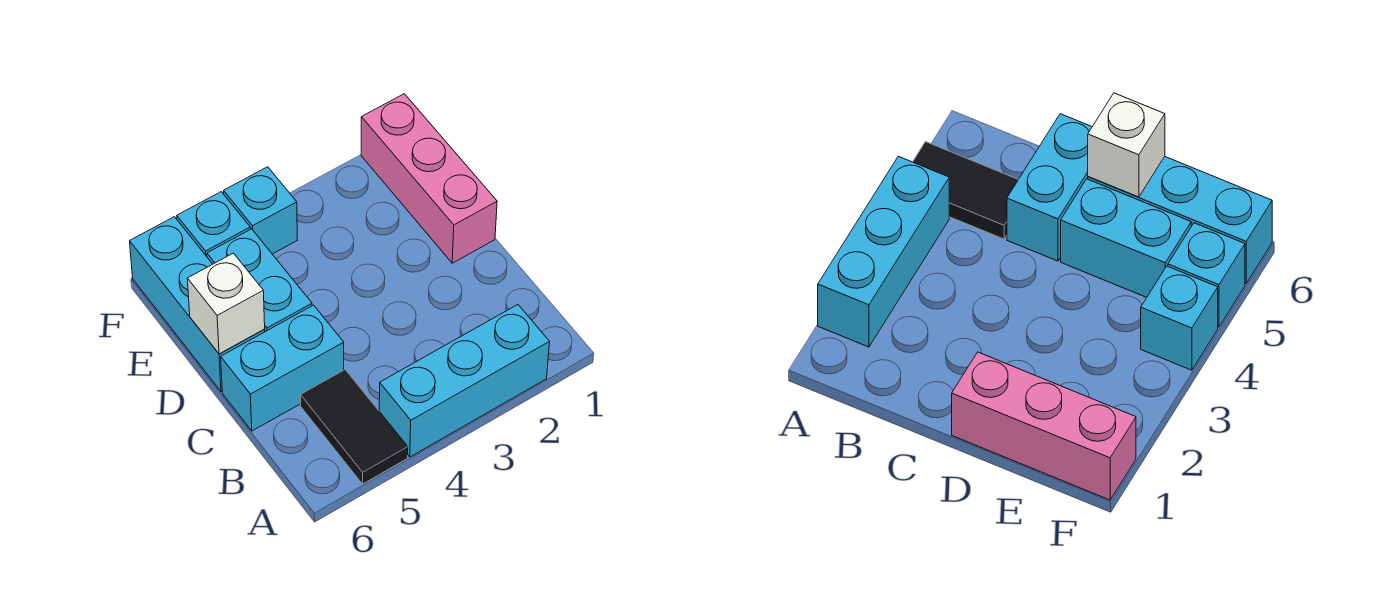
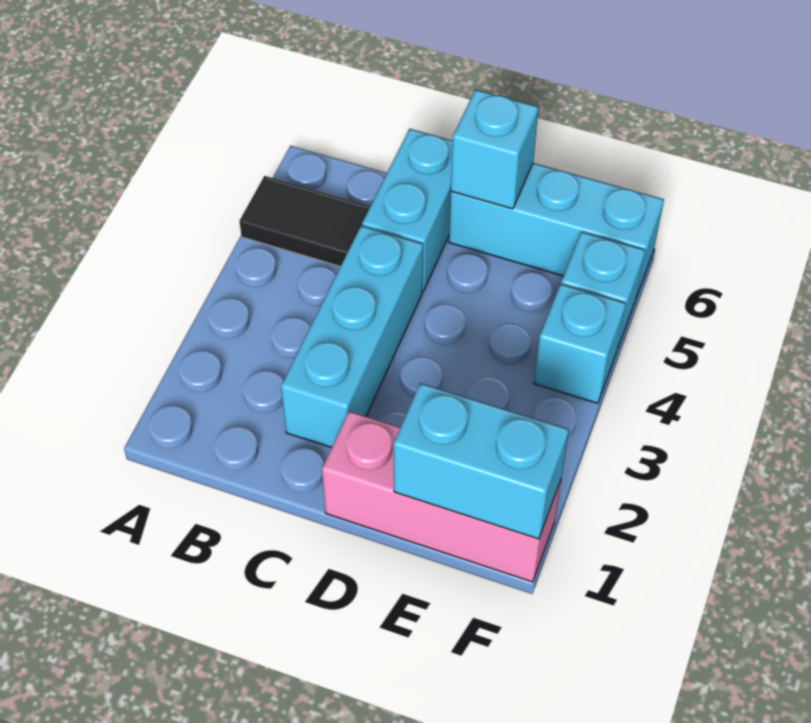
cyan brick A2:A4 level 1 -> cyan brick C2:C4 level 1
cyan brick D5:E5 level 1 -> cyan brick E1:F1 level 2
white brick D6 level 2 -> cyan brick D6 level 2

